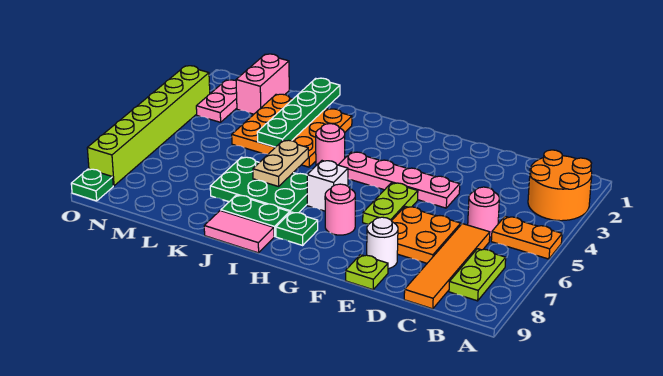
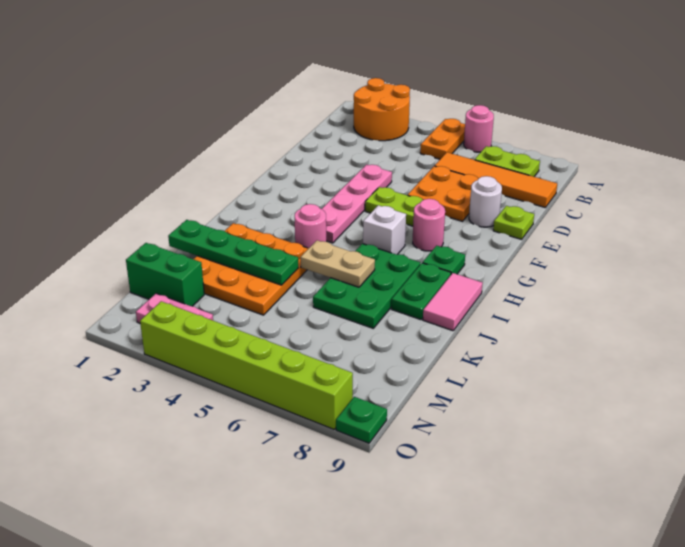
pink round brick C5 level 1 -> pink round brick A6 level 1
pink brick M1:M2 level 1 -> green brick M1:M2 level 1

